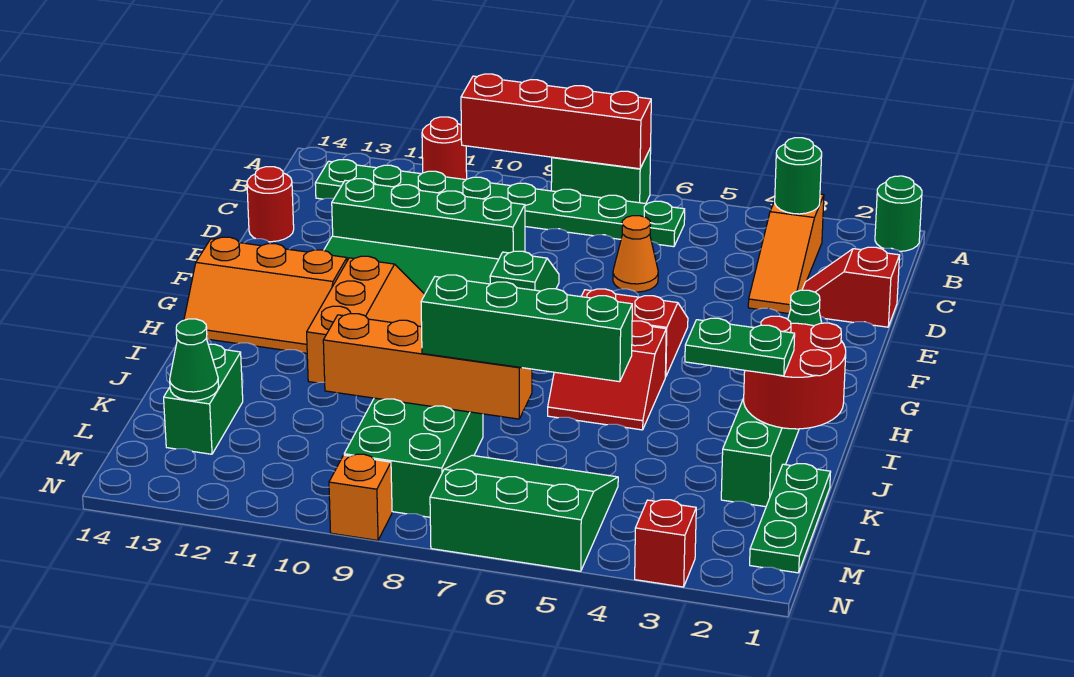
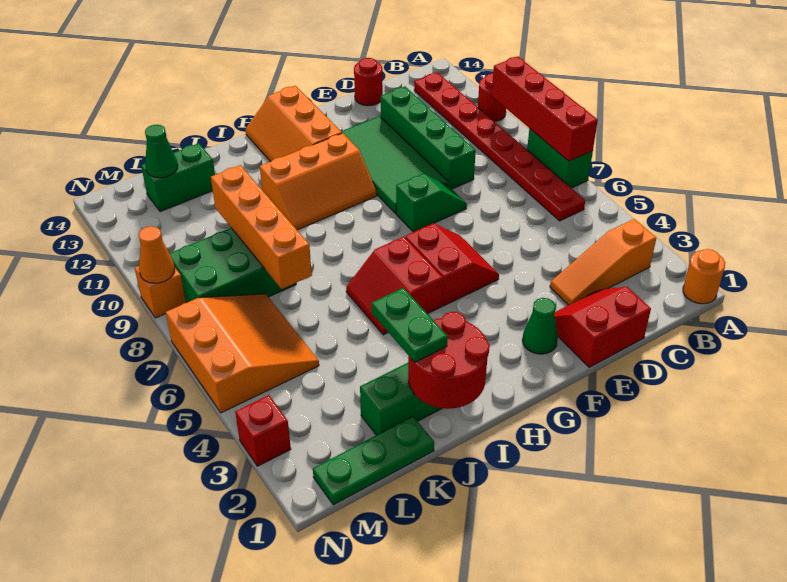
green round brick A1 level 1 -> orange round brick A1 level 1
green round brick B3 level 2 -> none
green plate B6:B13 level 1 -> red plate B6:B13 level 1
red slope D1:D2 level 1 top 1 -> red slope D1:E2 level 1 top 1
orange cone D6 level 1 -> orange cone N9 level 2
green brick K5:K8 level 3 -> none
green slope L5:N7 level 1 top N -> orange slope L5:N7 level 1 top N

